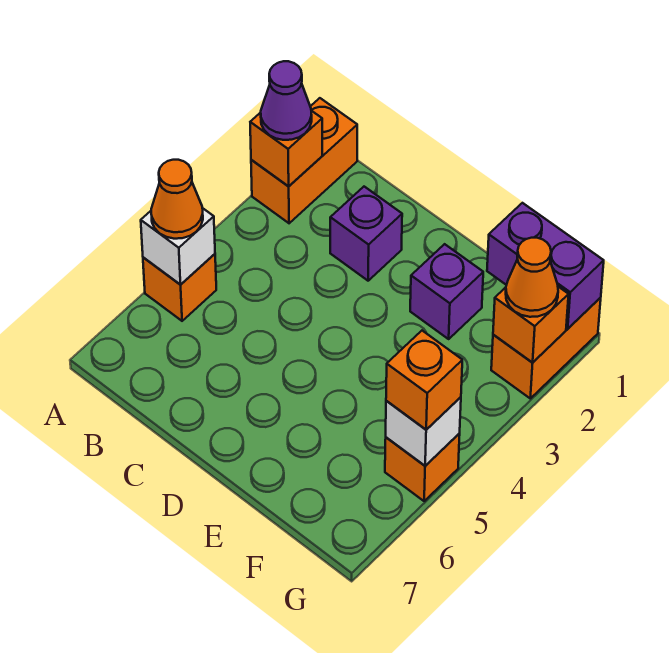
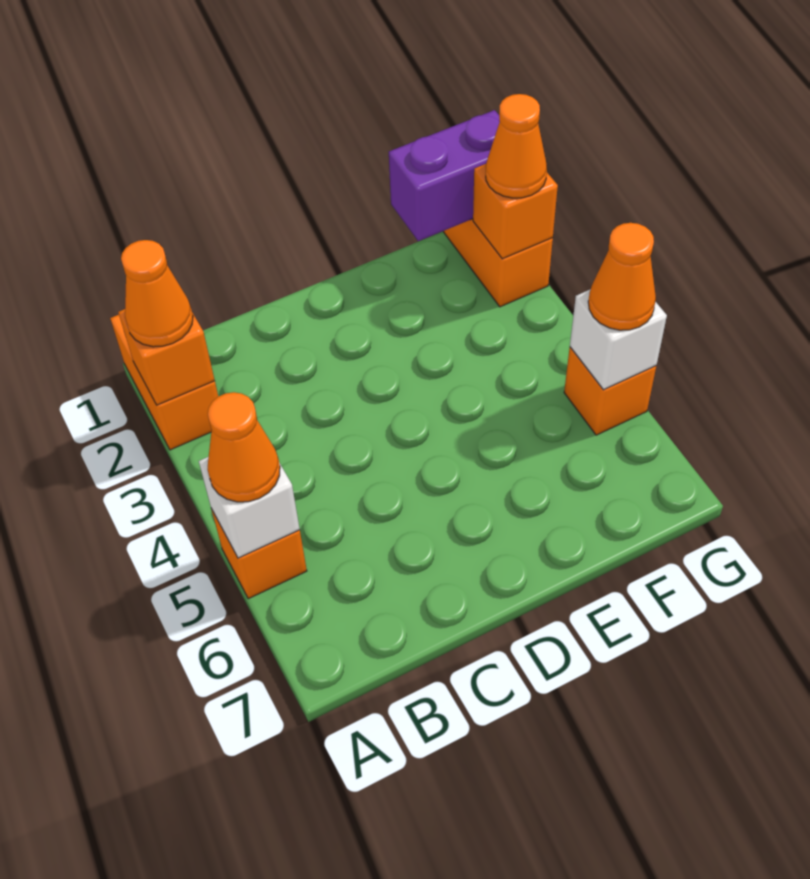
purple cone A2 level 3 -> orange cone A2 level 3
purple brick C2 level 1 -> none
purple brick E2 level 1 -> none
orange brick G5 level 3 -> orange cone G5 level 3

